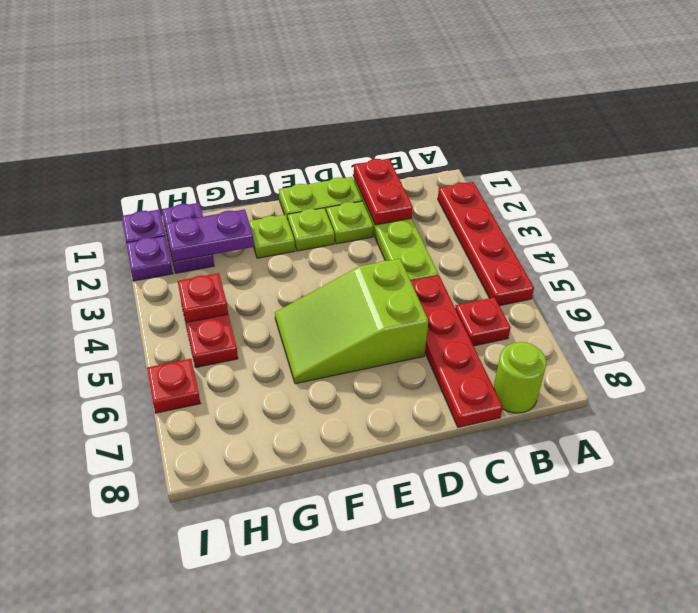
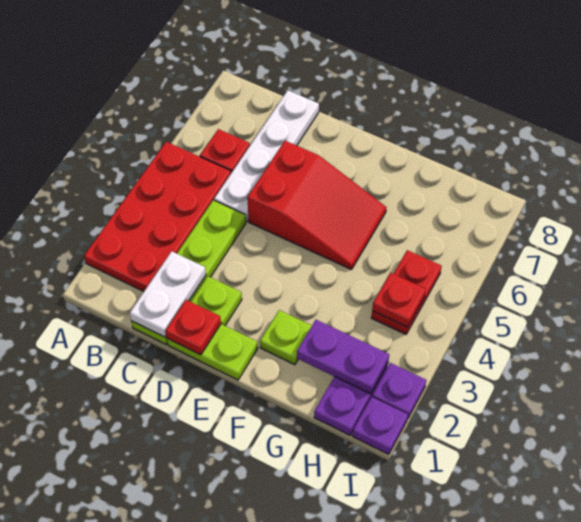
red plate A2:A5 level 1 -> red plate A2:B5 level 1
lime round brick B8 level 1 -> none
red plate C1:C2 level 2 -> white plate C1:C2 level 2
red plate C5:C8 level 1 -> white plate C5:C8 level 1
lime slope D5:F6 level 1 top D -> red slope D5:F6 level 1 top D
lime plate E2 level 1 -> none
red plate I6 level 1 -> red plate D1 level 2

